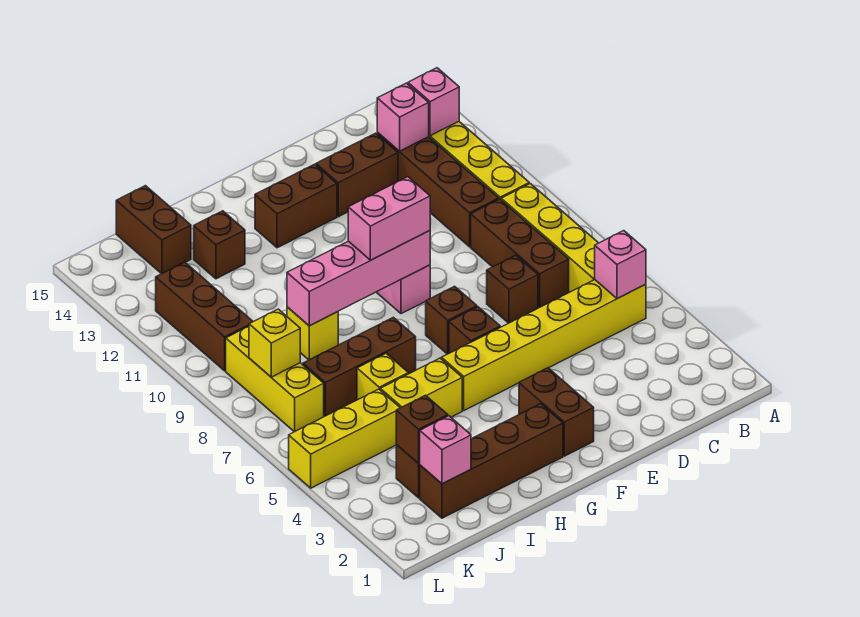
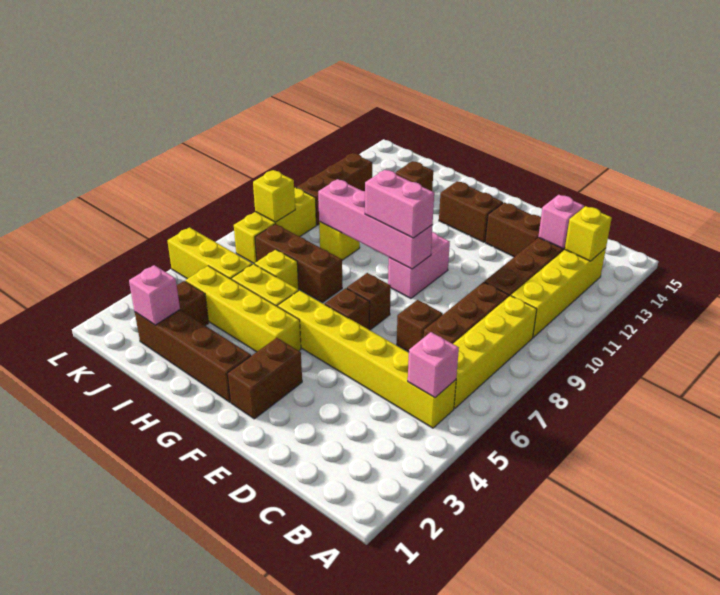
pink brick B13 level 2 -> yellow brick B13 level 2
none -> yellow brick G4:J4 level 1
brown brick J3 level 2 -> none
brown brick J14:J15 level 1 -> none

